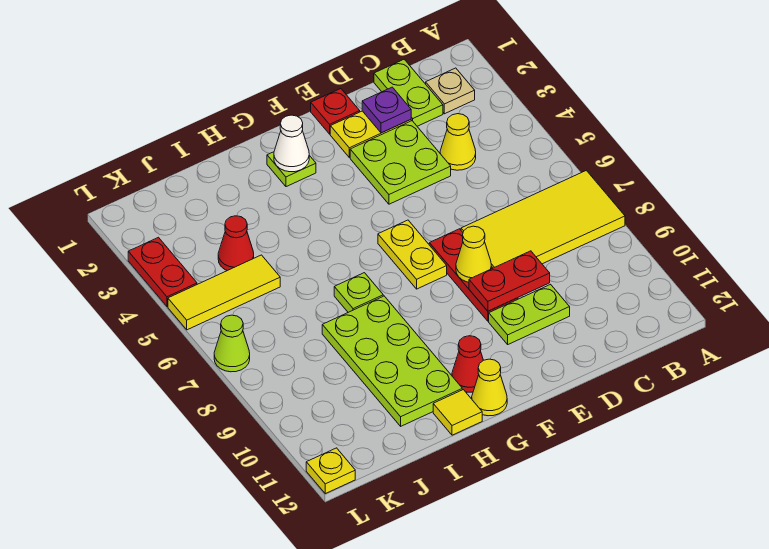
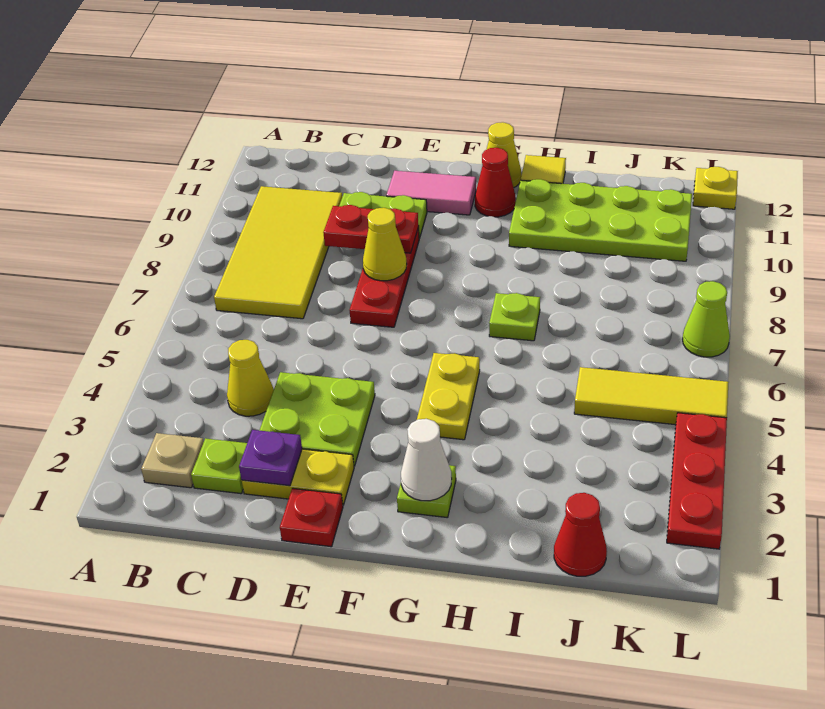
yellow tile A7:D8 level 1 -> yellow tile B7:C10 level 1
lime plate C1:C2 level 1 -> lime plate C2 level 1
none -> pink tile E11:F11 level 1
yellow plate F6:F7 level 1 -> yellow plate G4:G5 level 1
lime plate H8:I11 level 1 -> lime plate H10:K11 level 1
red cone J4 level 1 -> red cone J1 level 1
red plate L3:L4 level 1 -> red plate L2:L4 level 1

